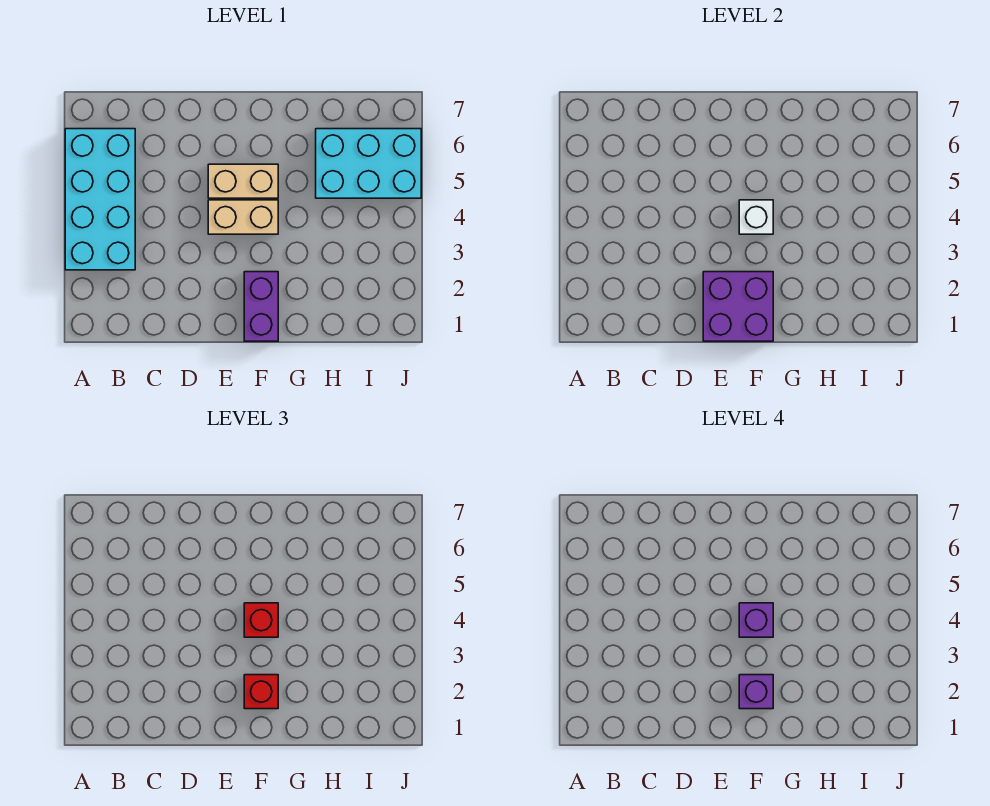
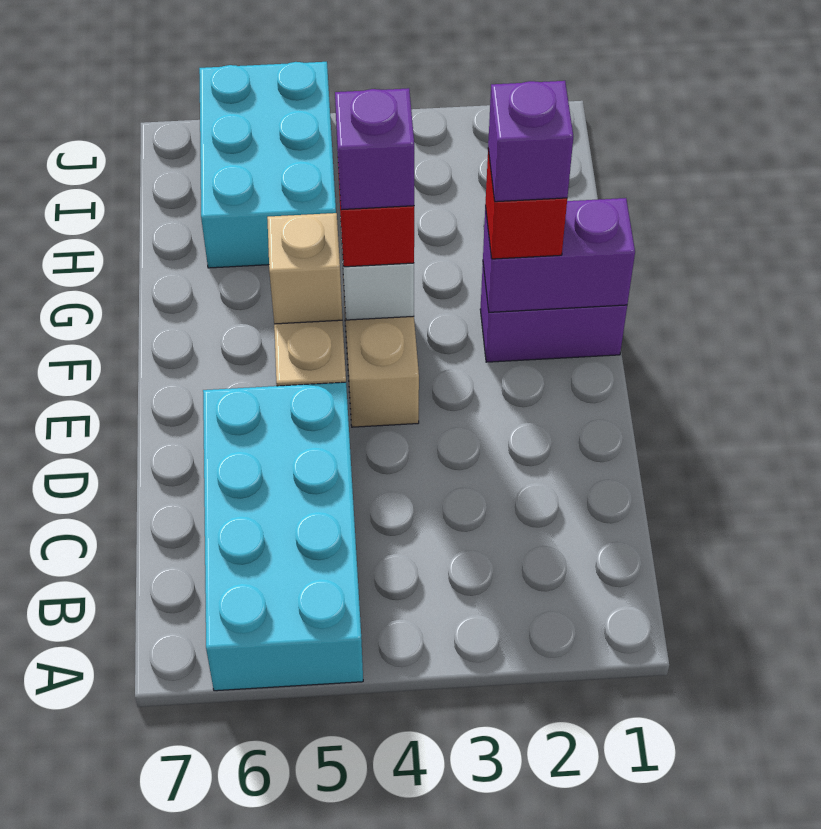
cyan brick A3:B6 level 1 -> cyan brick A5:D6 level 1
purple brick E1:F2 level 2 -> purple brick F1:F2 level 2
none -> tan brick F5 level 2

